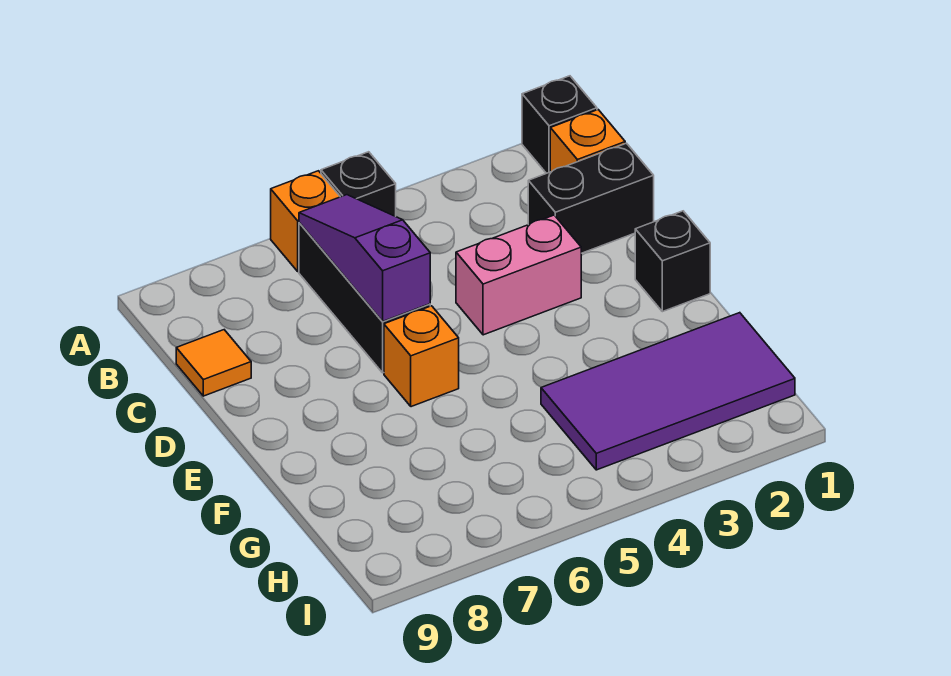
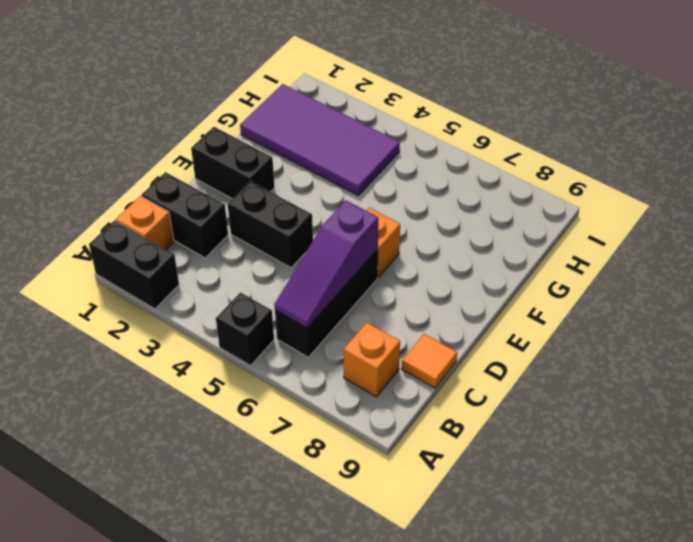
black brick A1 level 1 -> black brick A1:A2 level 1
orange brick A6 level 1 -> orange brick B8 level 1
pink brick D3:D4 level 1 -> black brick D3:D4 level 1
black brick E1 level 1 -> black brick E1:E2 level 1

